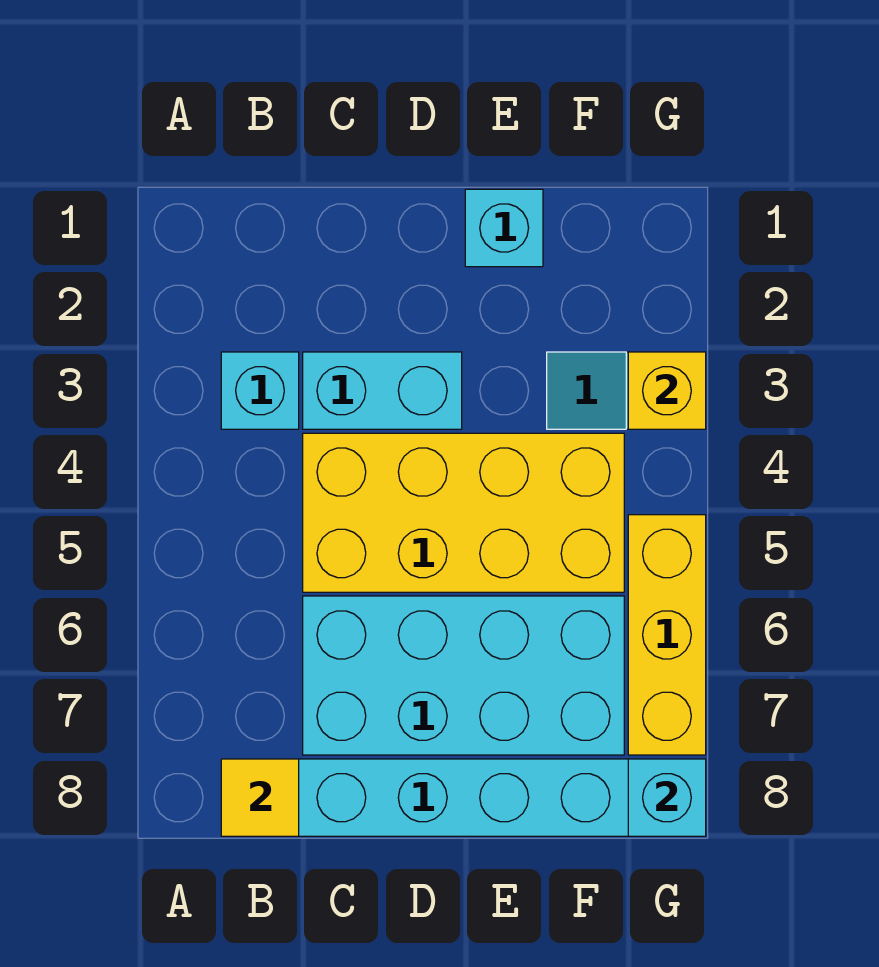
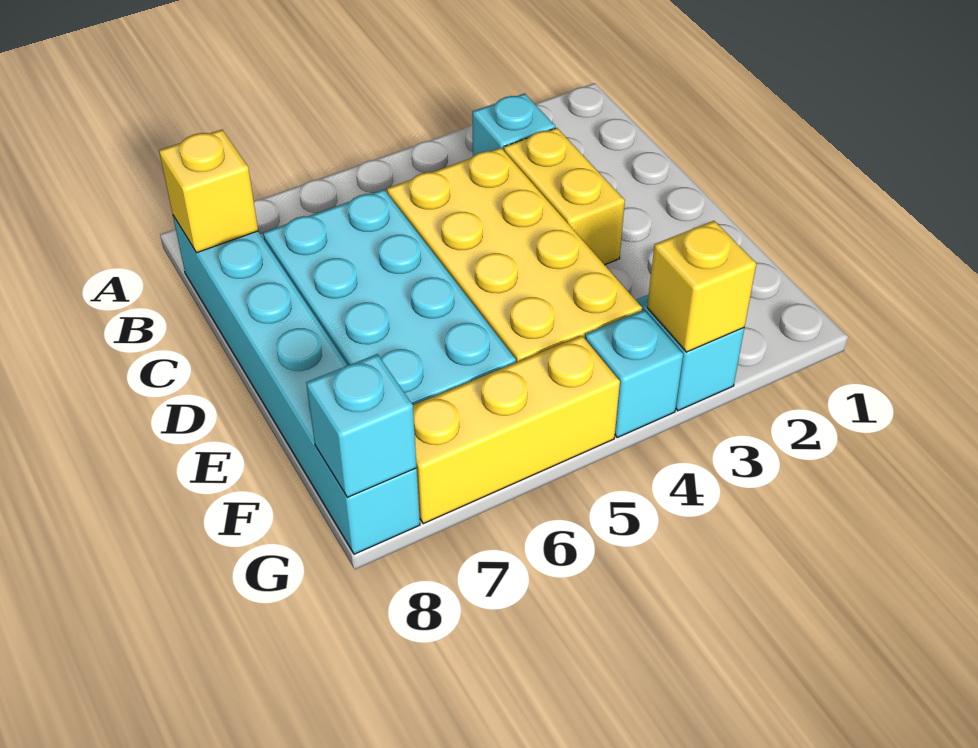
yellow tile B8 level 2 -> yellow brick B8 level 2
cyan brick C3:D3 level 1 -> yellow brick C3:D3 level 1
cyan brick E1 level 1 -> cyan brick G4 level 1

